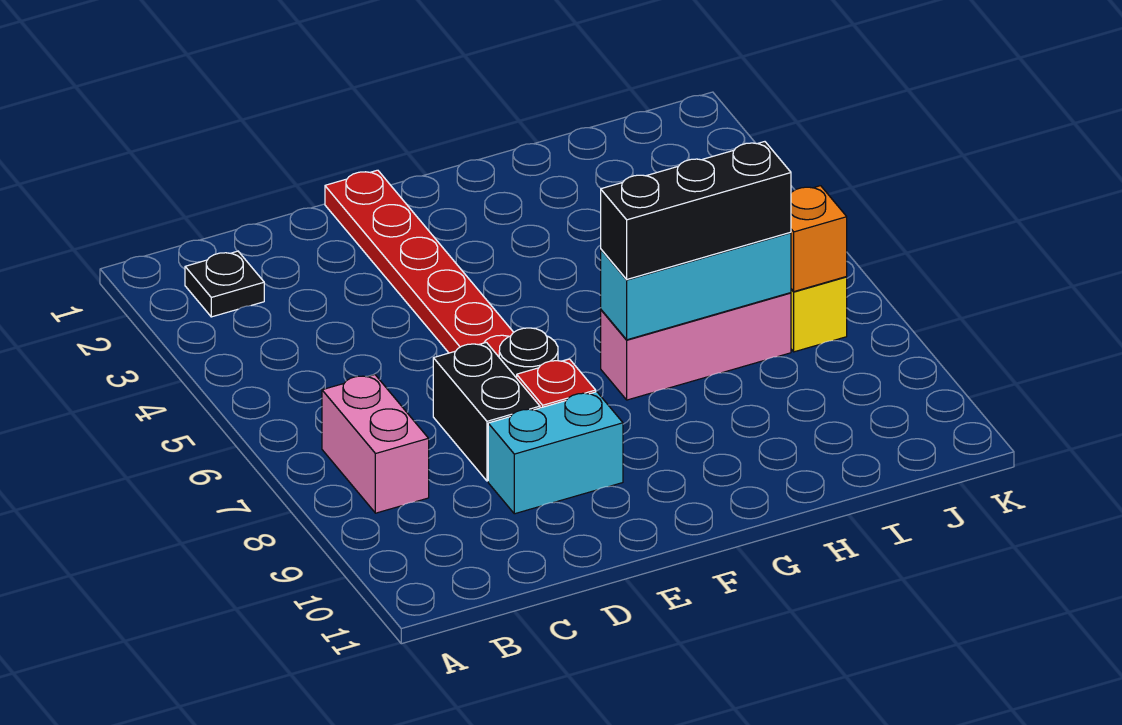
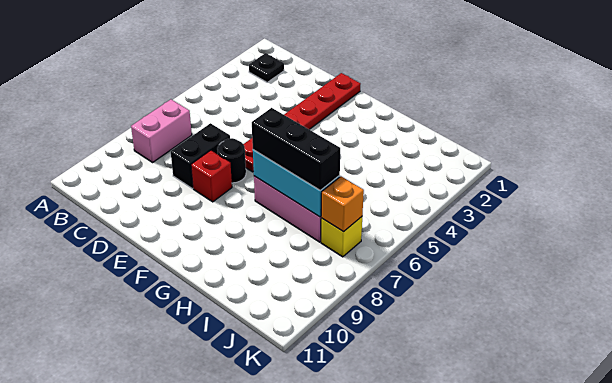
cyan brick D9:E9 level 1 -> none

